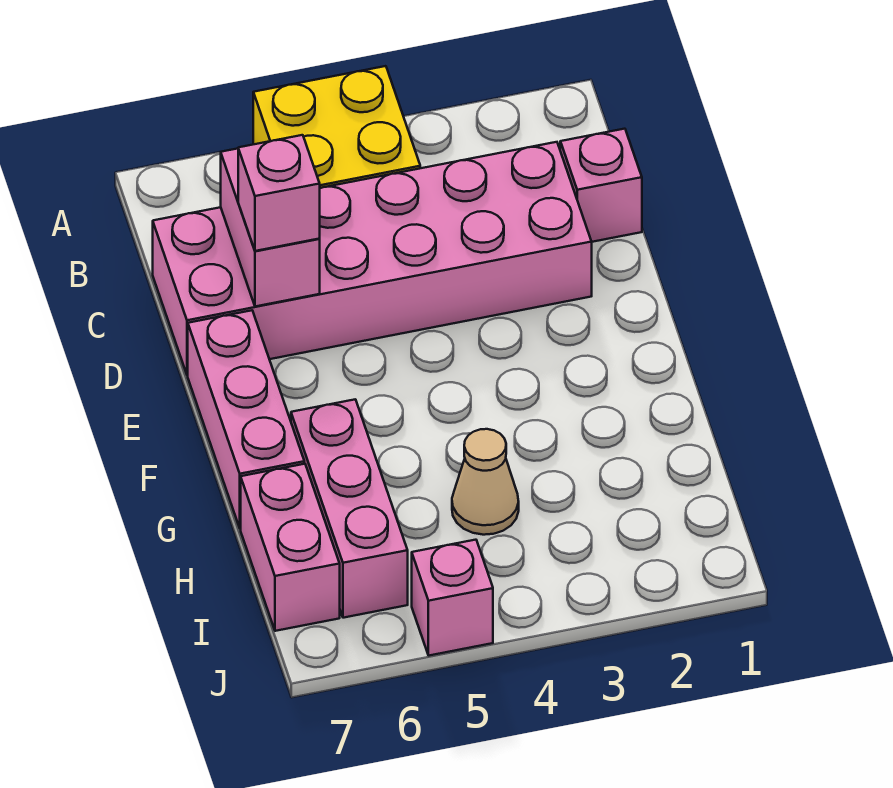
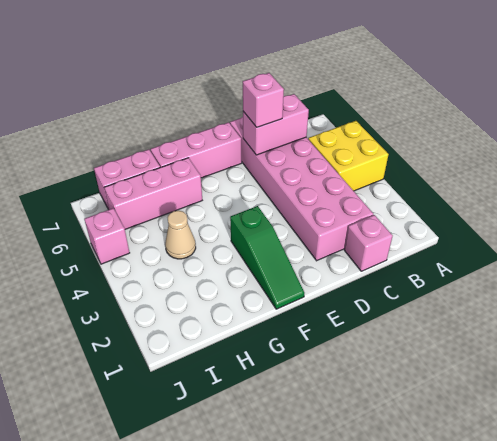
none -> green slope F1:F3 level 1 top 3

